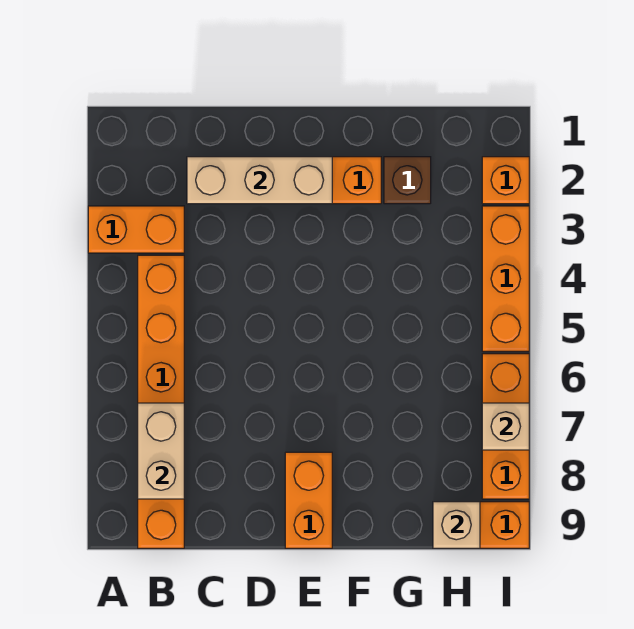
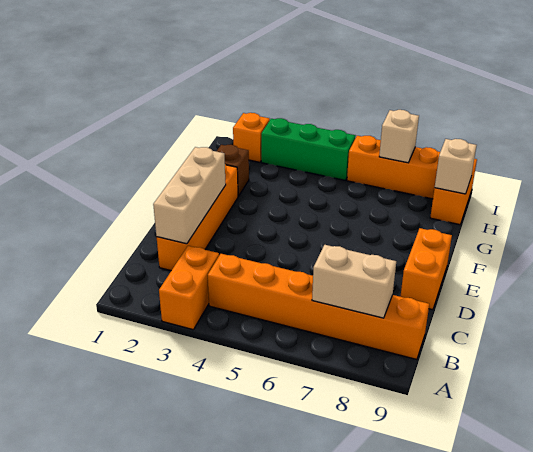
orange brick E8:E9 level 1 -> orange brick D9:E9 level 1
orange brick I3:I5 level 1 -> green brick I3:I5 level 1

